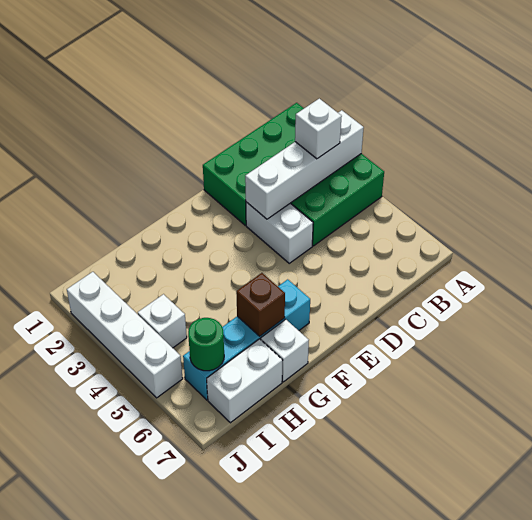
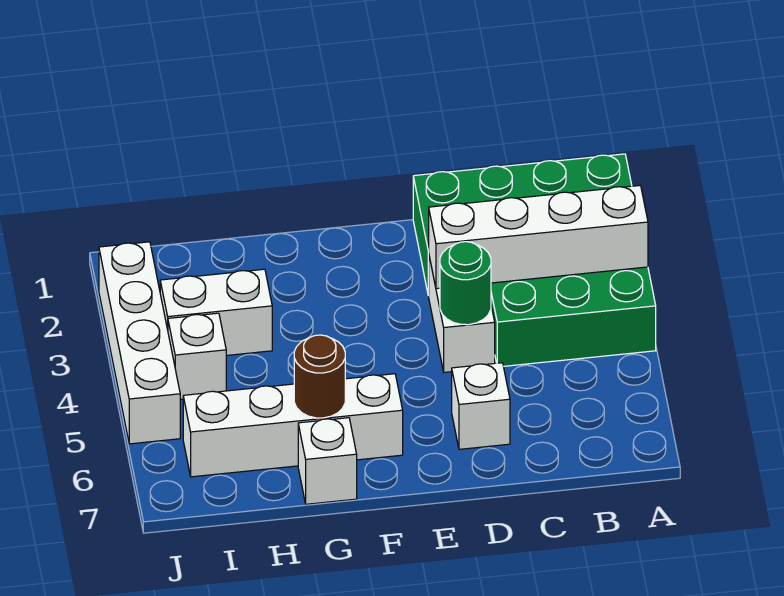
white brick B3 level 3 -> white brick D6 level 1
cyan brick F6:I6 level 1 -> white brick F6:I6 level 1
brown brick G6 level 2 -> brown round brick G6 level 2
white brick H7:I7 level 1 -> white brick H3:I3 level 1
green round brick I6 level 2 -> green round brick D4 level 2

